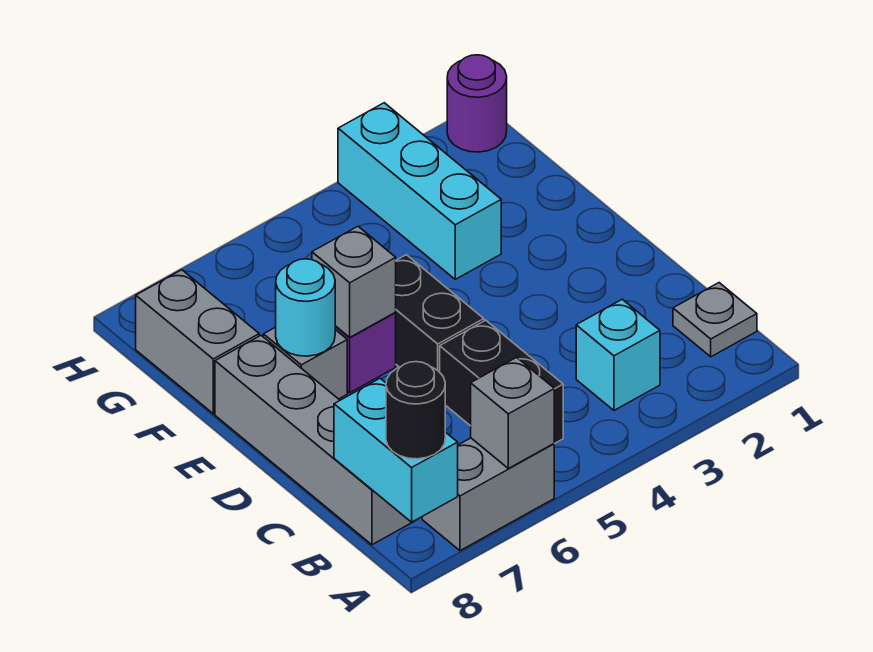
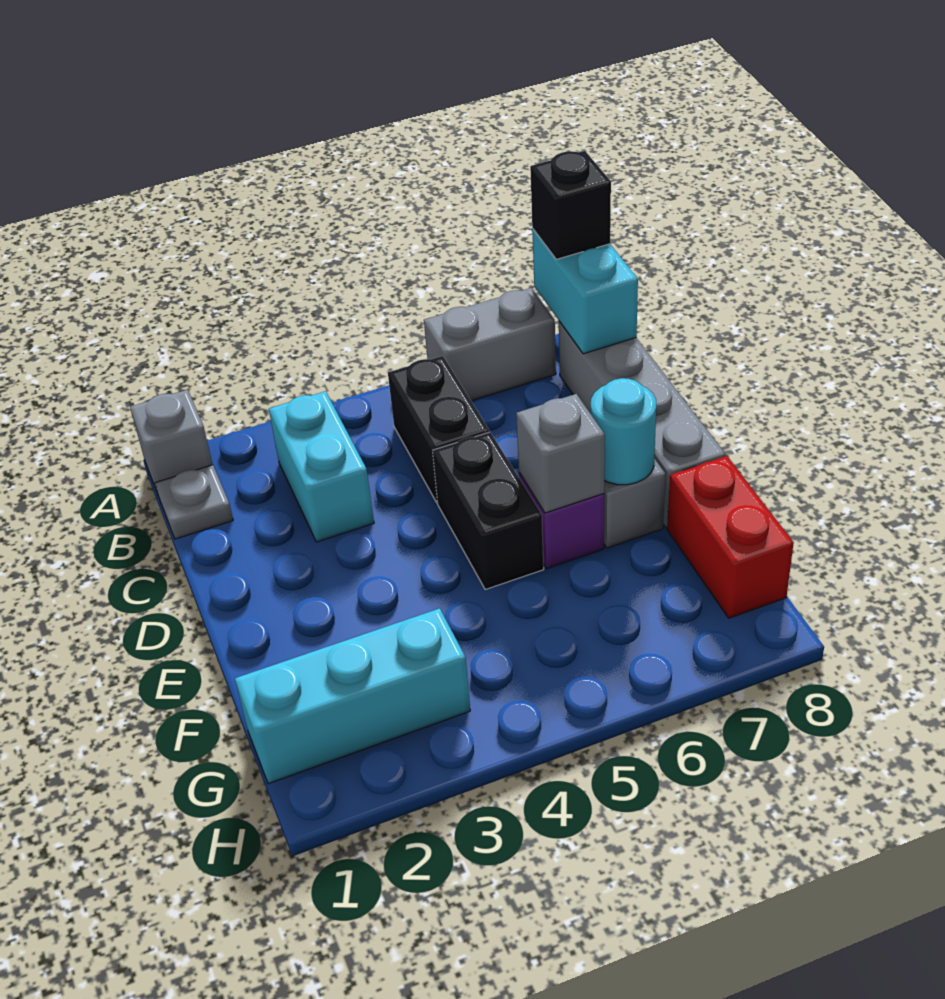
grey brick A6 level 2 -> grey brick A1 level 1
black round brick A8 level 3 -> black brick A8 level 3
cyan brick B3 level 1 -> cyan brick B3:C3 level 1
cyan brick F3:H3 level 1 -> cyan brick G1:G3 level 1
grey brick F8:G8 level 1 -> red brick F8:G8 level 1
purple round brick H1 level 1 -> none

